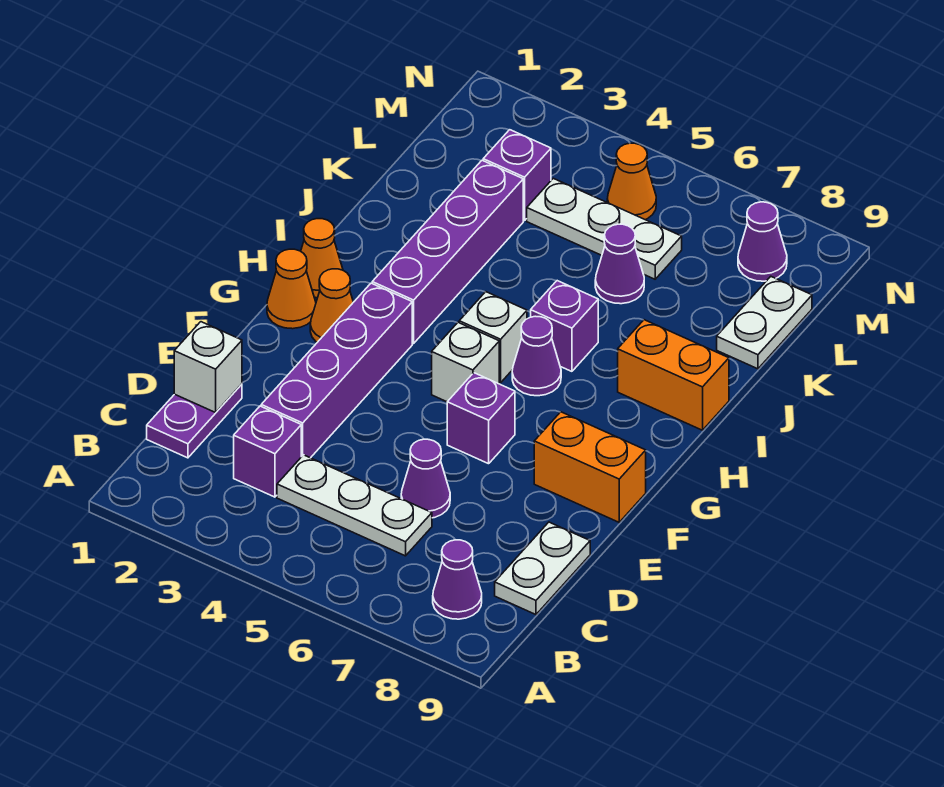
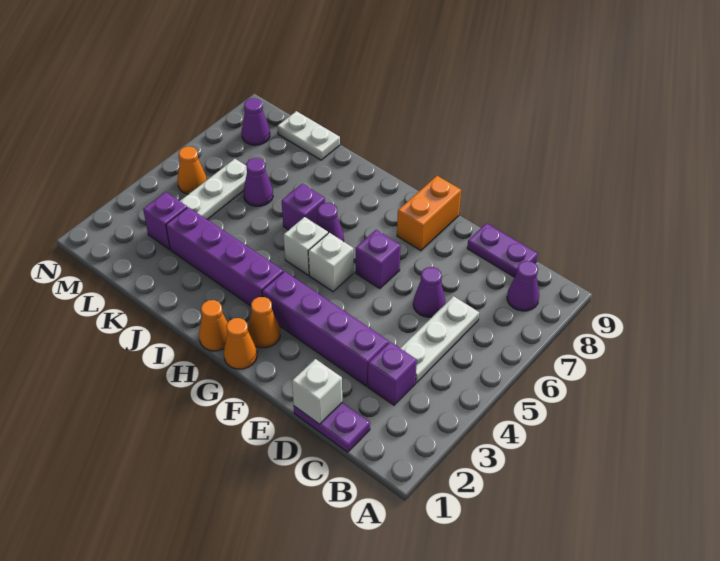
white plate C9:D9 level 1 -> purple plate C9:D9 level 1
orange brick I8:I9 level 1 -> none

